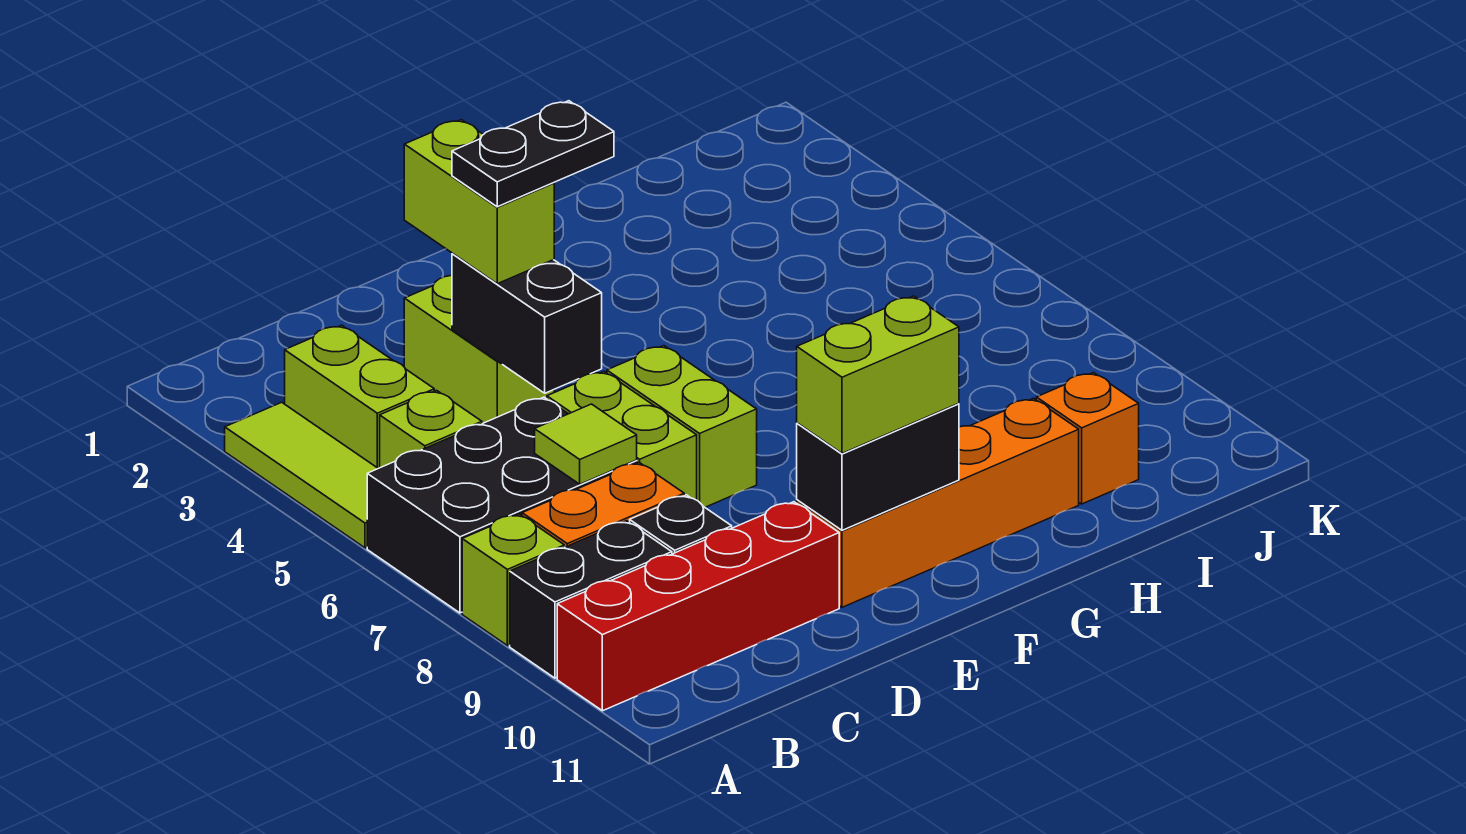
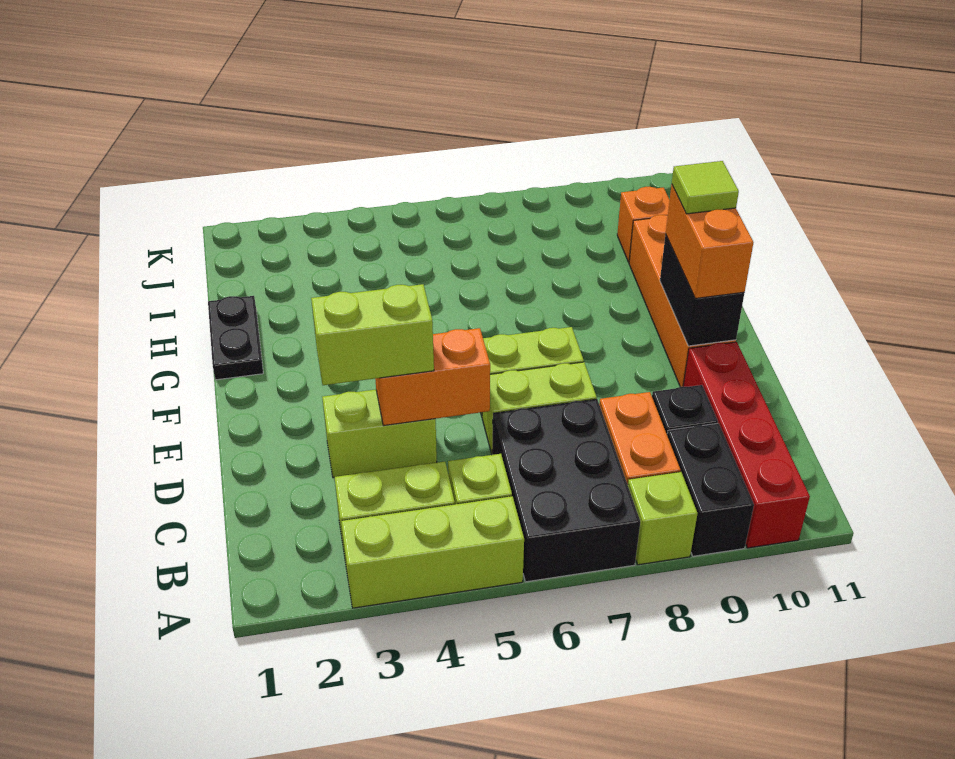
lime tile A3:A5 level 1 -> lime brick A3:A5 level 1
lime tile C7 level 2 -> lime tile F10 level 4
black brick D4:D5 level 2 -> orange brick D4:D5 level 2
black plate D4:E4 level 4 -> black plate G1:H1 level 1
lime brick E10:F10 level 3 -> orange brick E10:F10 level 3

